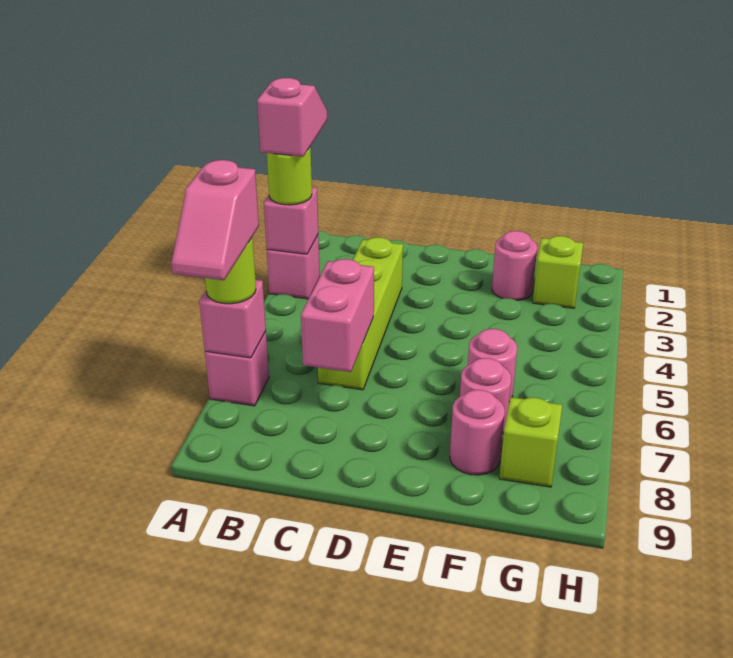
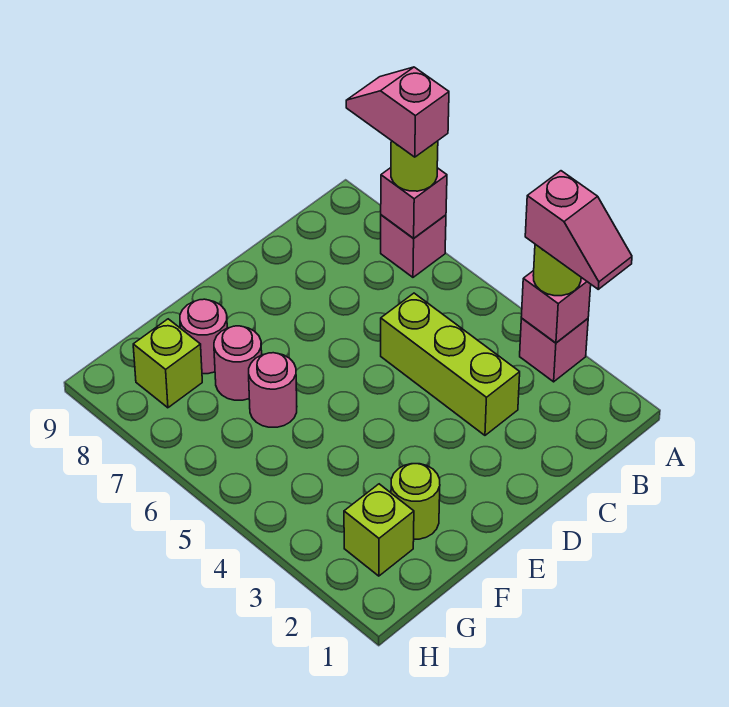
lime brick C3:C6 level 1 -> lime brick C3:C5 level 1
pink brick C6:C7 level 2 -> none
pink round brick F2 level 1 -> lime round brick F2 level 1

